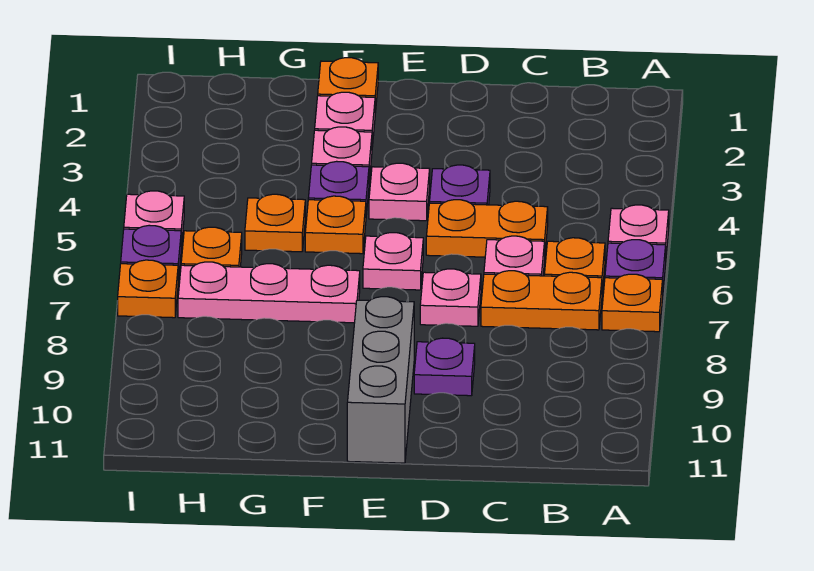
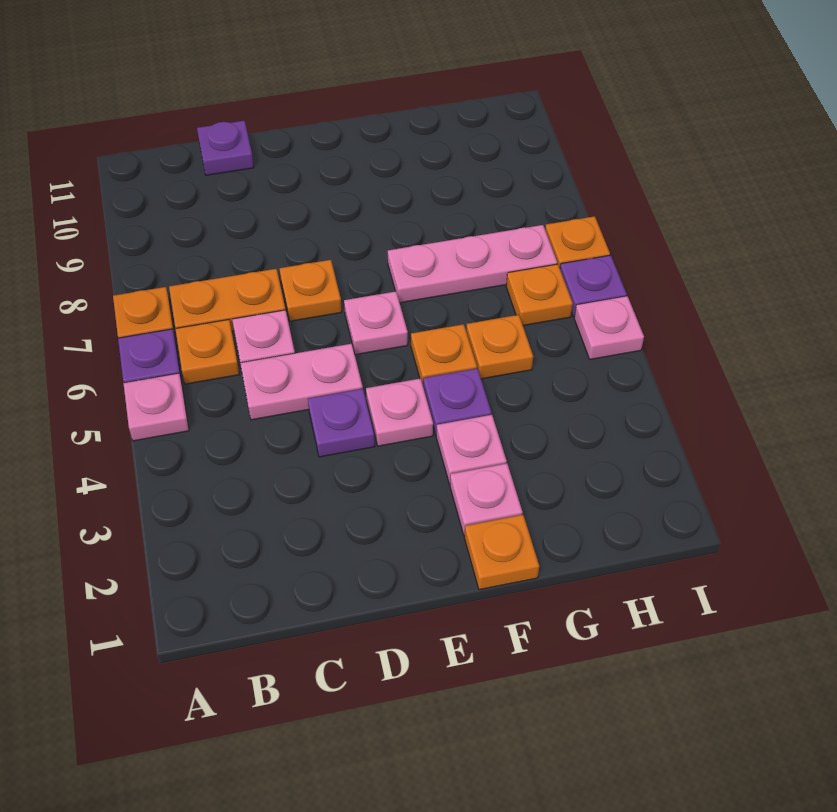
orange plate C5:D5 level 1 -> pink plate C5:D5 level 1
pink plate D7 level 1 -> orange plate D7 level 1
purple plate D9 level 1 -> purple plate C11 level 1
grey brick E9:E11 level 1 -> none

